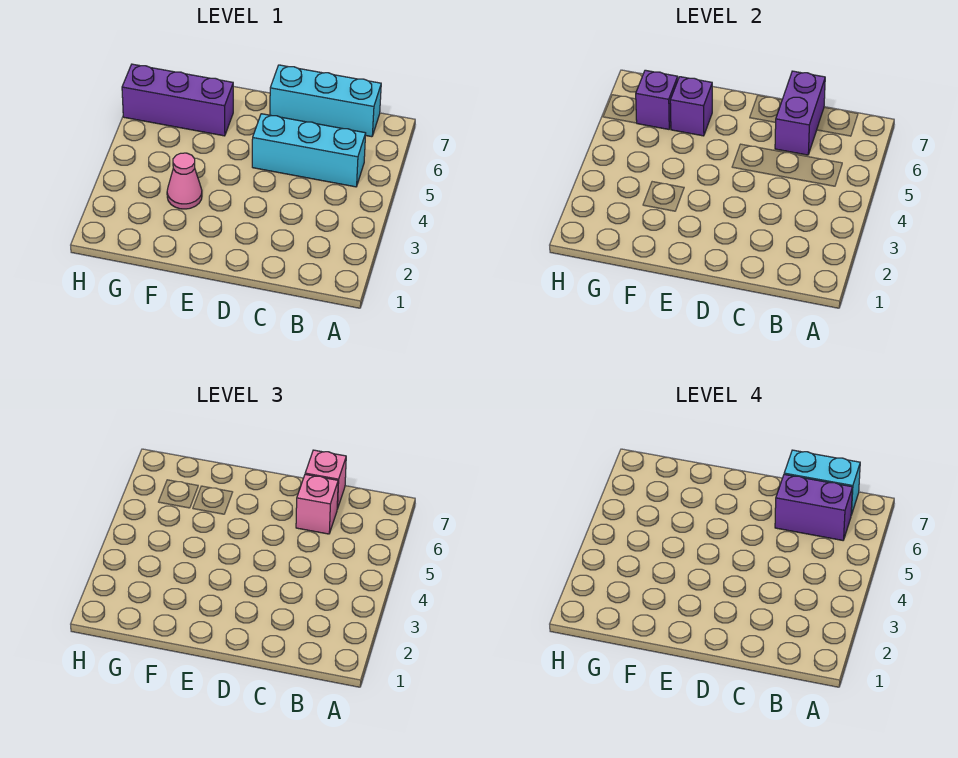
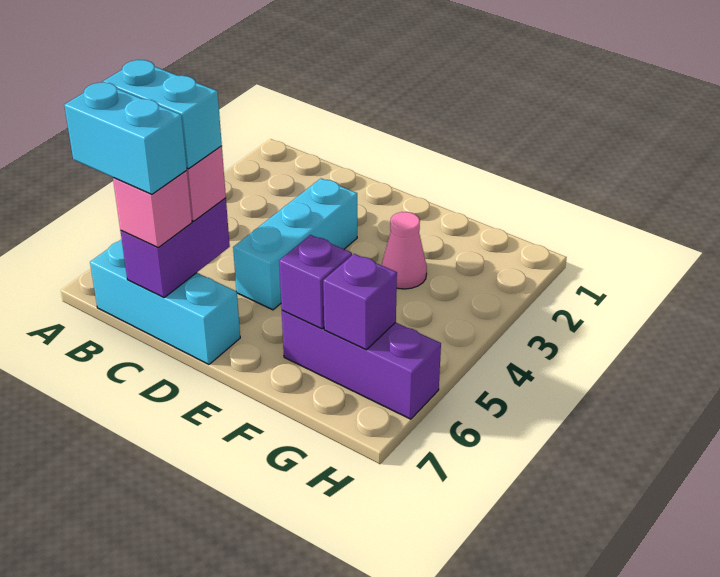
cyan brick B5:D5 level 1 -> cyan brick D3:D5 level 1
purple brick B6:C6 level 4 -> cyan brick B6:C6 level 4

